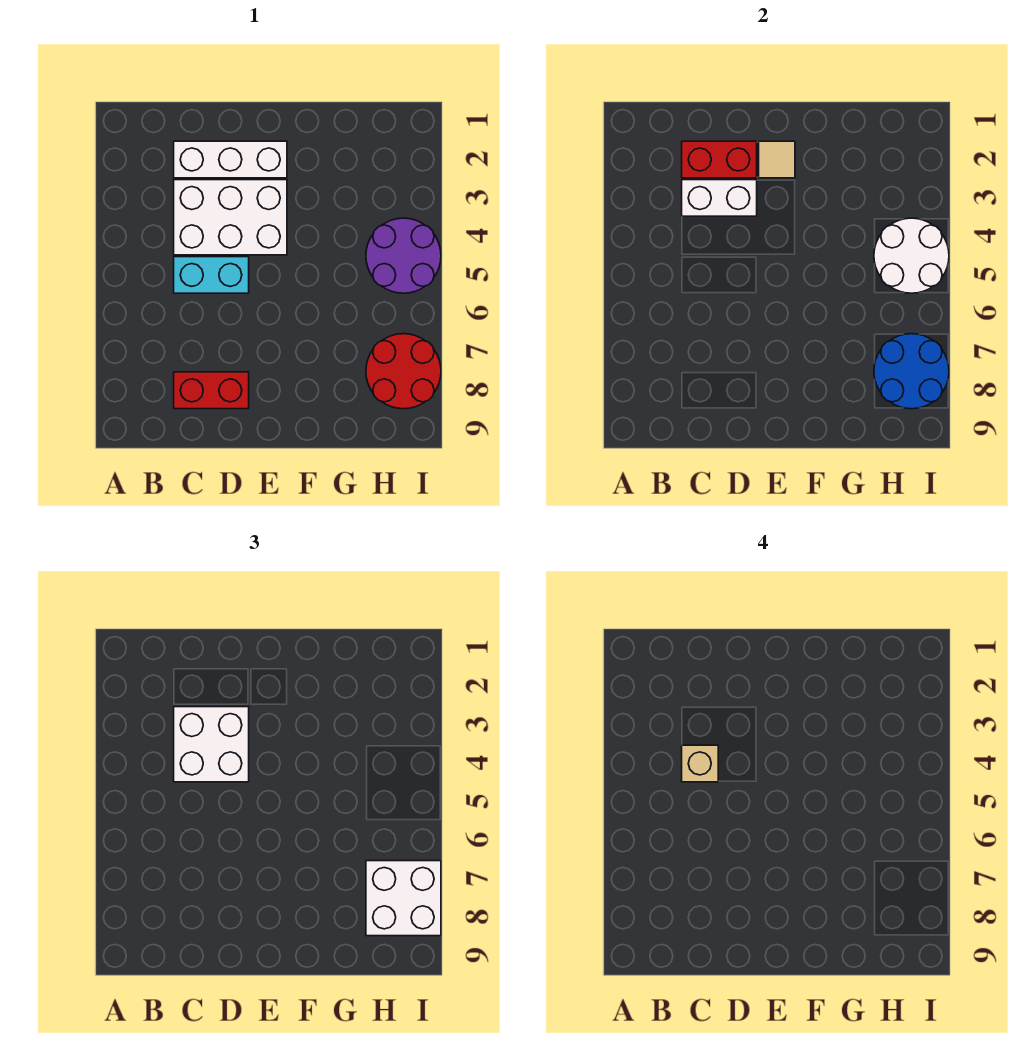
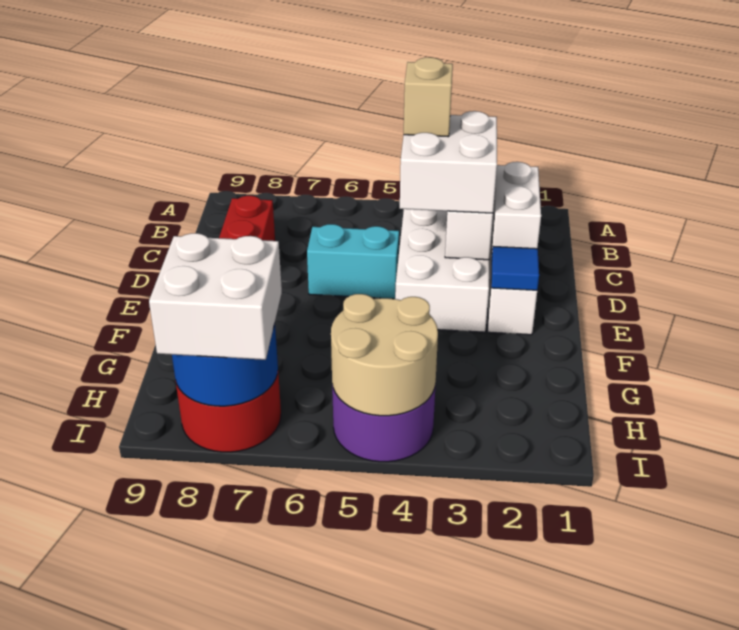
red brick C2:D2 level 2 -> white brick C2:D2 level 2
cyan brick C5:D5 level 1 -> cyan brick D5:D6 level 1
tan tile E2 level 2 -> blue tile E2 level 2
white round brick H4:I5 level 2 -> tan round brick H4:I5 level 2

